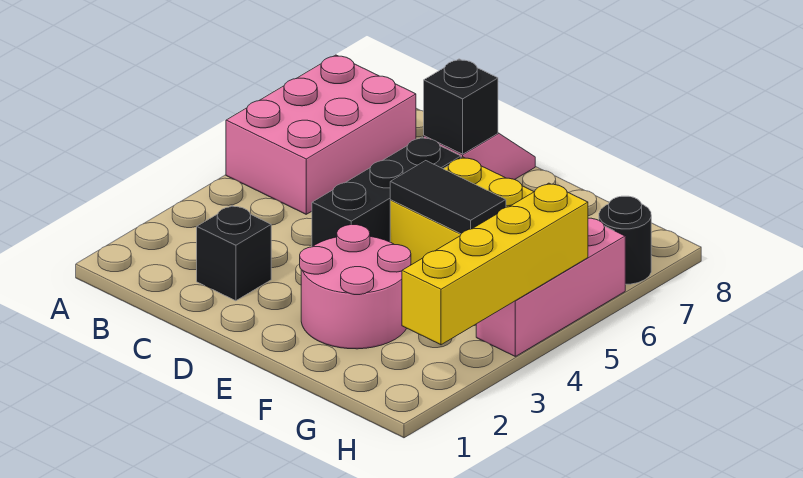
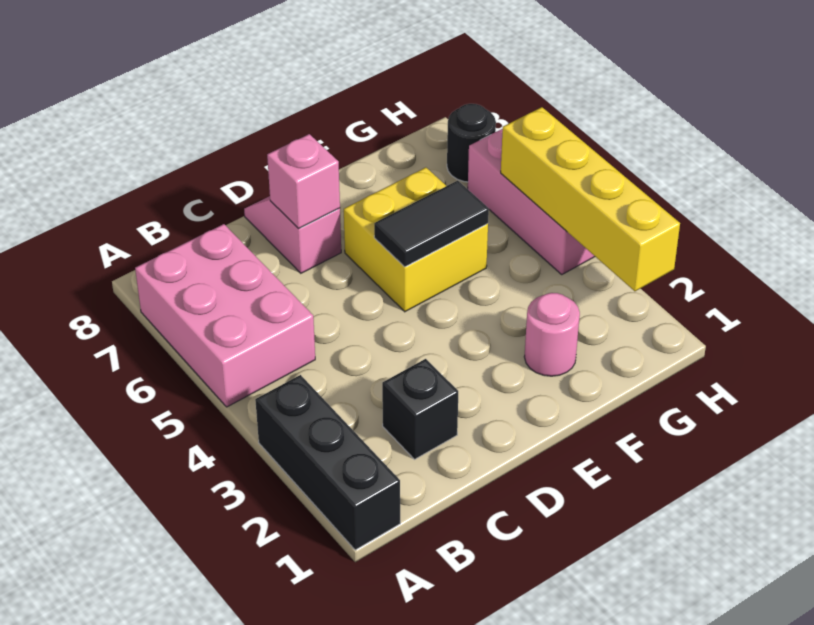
black brick D4:D6 level 1 -> black brick A1:A3 level 1
black brick D7 level 2 -> pink brick D7 level 2
pink round brick E2:F3 level 1 -> pink round brick F2 level 1

